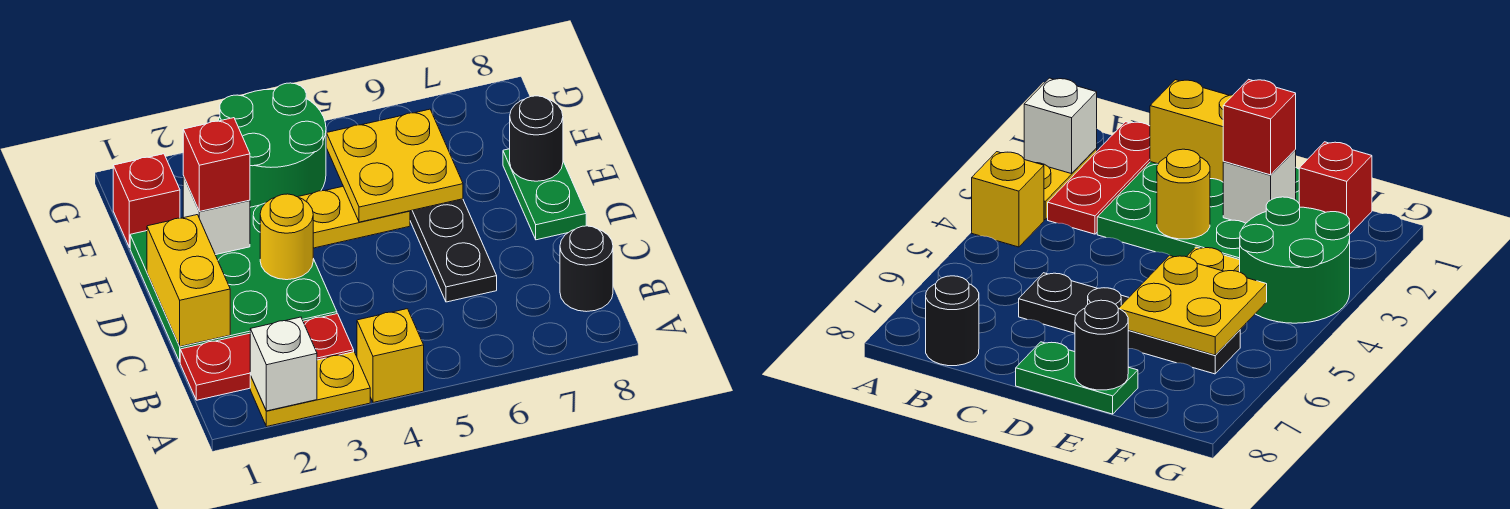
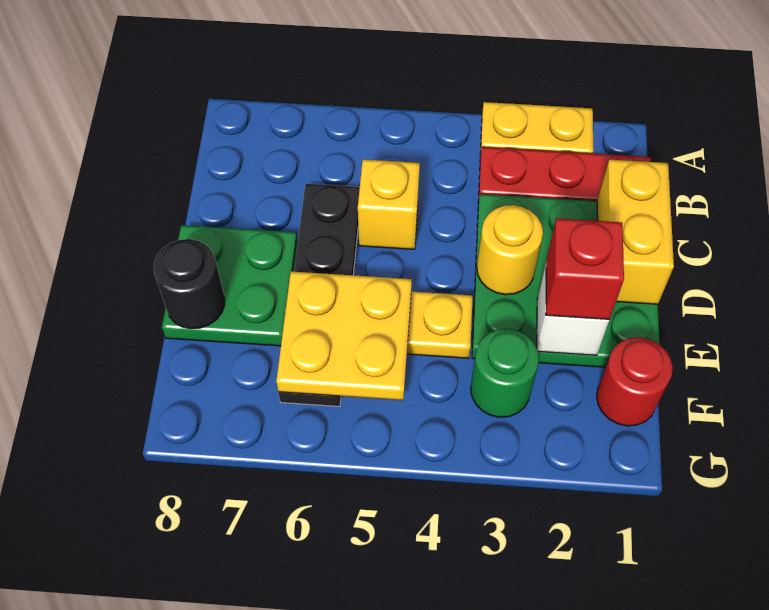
white brick A2 level 2 -> none
yellow brick A4 level 1 -> yellow brick C5 level 1
black round brick B8 level 1 -> none
green plate D8:E8 level 1 -> green plate D7:E8 level 1
red brick F1 level 1 -> red round brick F1 level 1
green round brick F3:G4 level 1 -> green round brick F3 level 1

